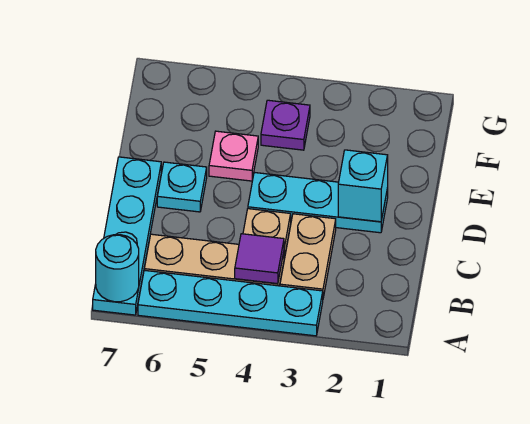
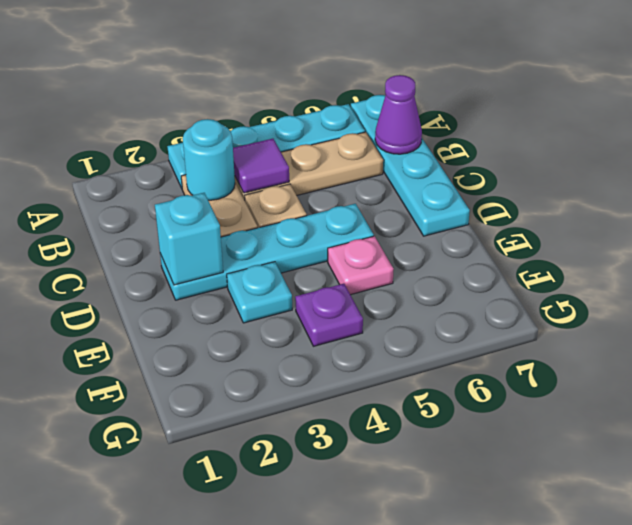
cyan round brick A7 level 2 -> cyan round brick B3 level 2
none -> purple cone B7 level 2
cyan plate D2:D4 level 1 -> cyan plate D2:D5 level 1
cyan plate D6 level 1 -> cyan plate E3 level 1

